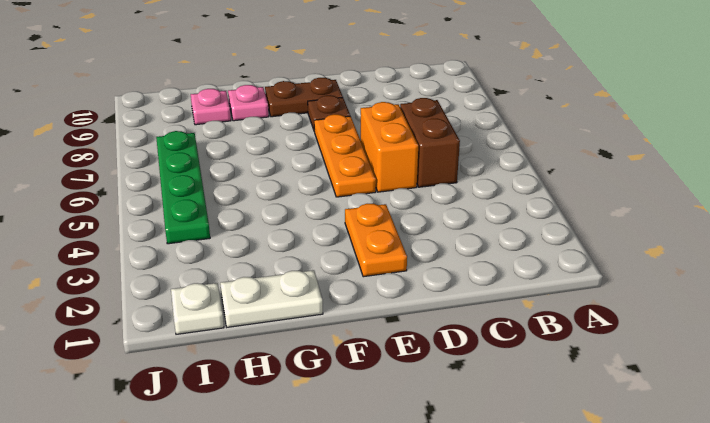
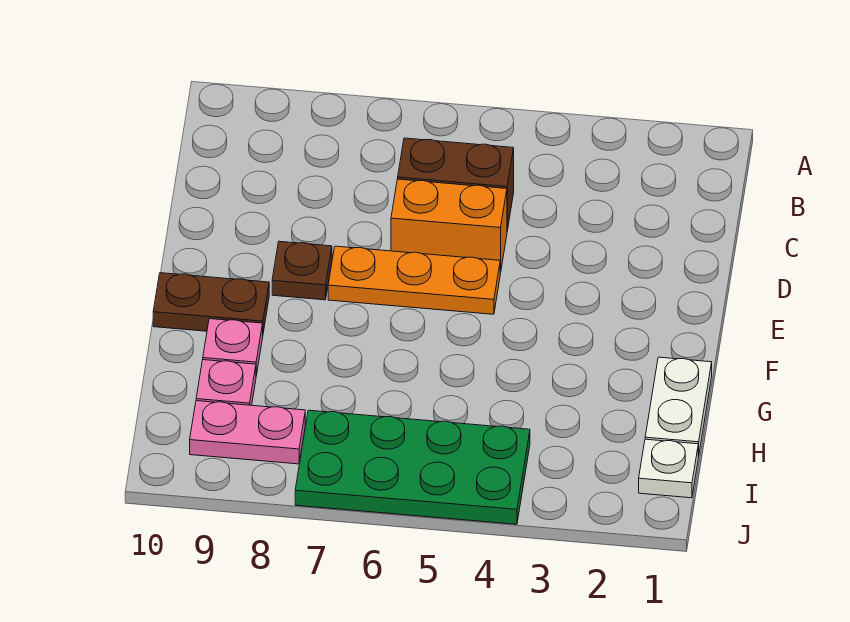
orange plate E2:E3 level 1 -> none
brown plate E9:F9 level 1 -> brown plate F9:F10 level 1
green plate I4:I7 level 1 -> green plate I4:J7 level 1
none -> pink plate I8:I9 level 1

